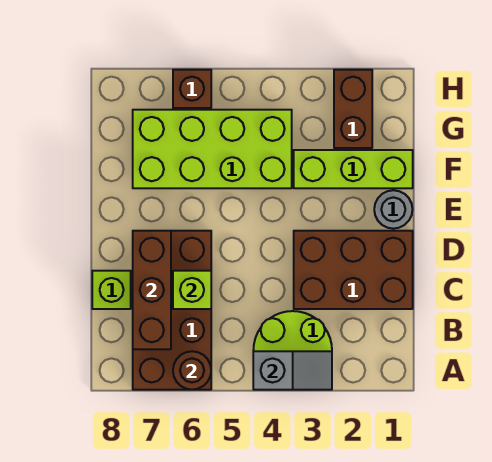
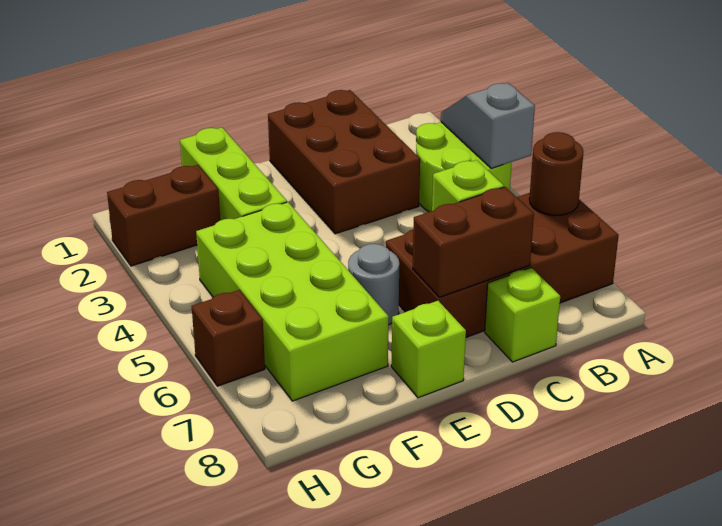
brown brick B7:D7 level 2 -> brown brick C7:D7 level 2
grey round brick E1 level 1 -> grey round brick E6 level 1
none -> lime brick E8 level 1

